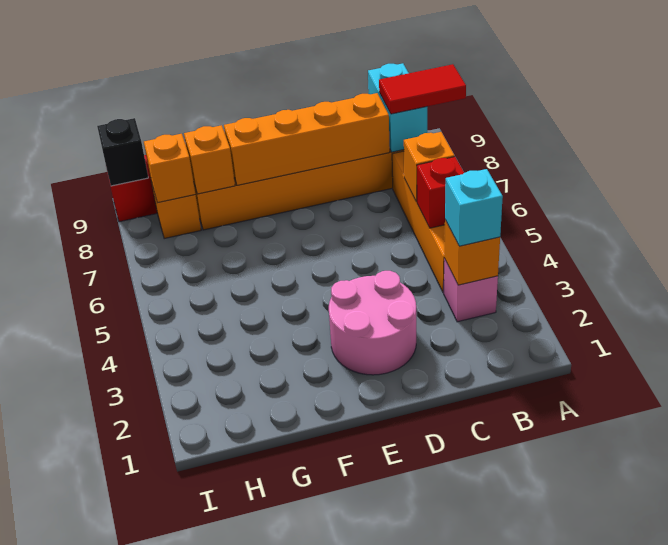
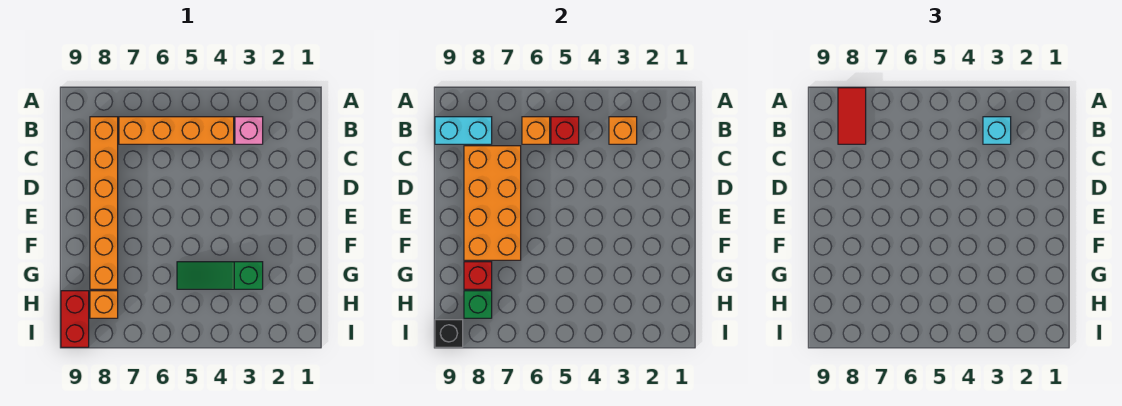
orange brick C8:F8 level 2 -> orange brick C7:F8 level 2
pink round brick D2:E3 level 1 -> none
none -> green slope G3:G5 level 1 top 3
orange brick G8 level 2 -> red brick G8 level 2
orange brick H8 level 2 -> green brick H8 level 2

